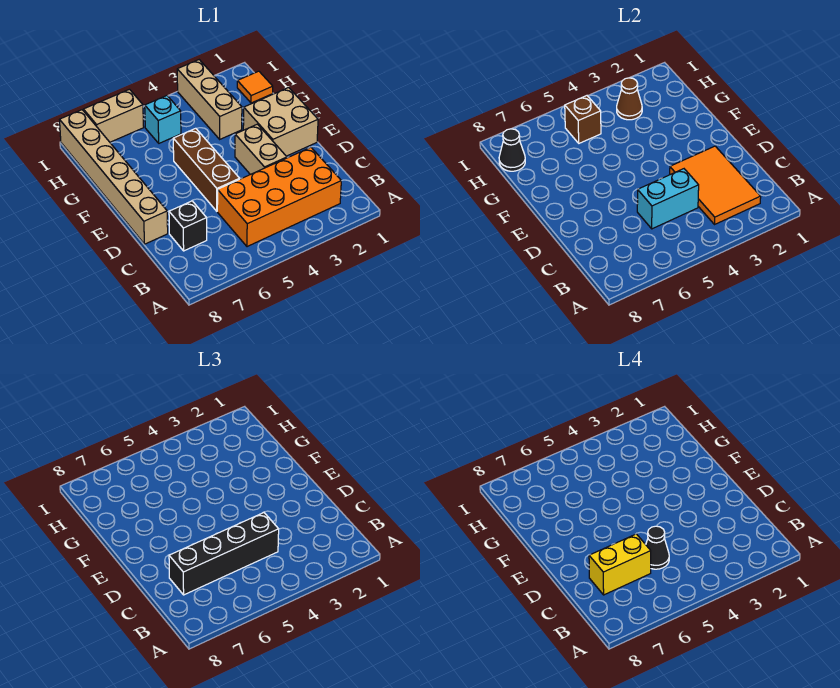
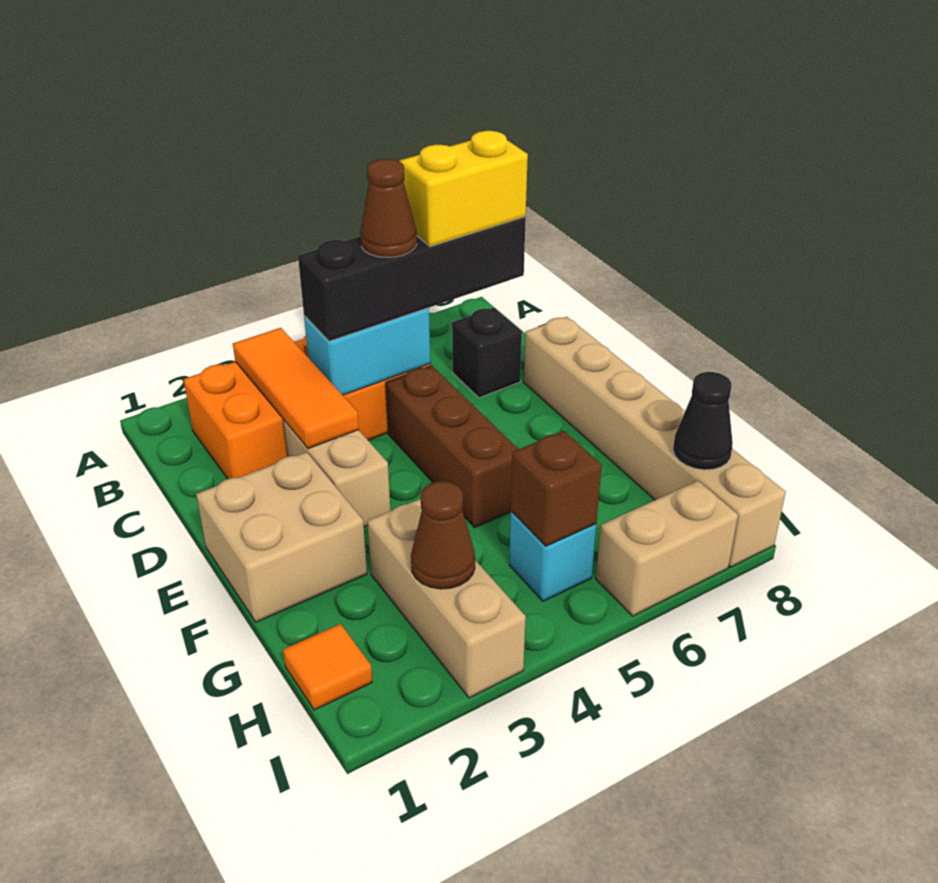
orange tile B2:D3 level 2 -> orange tile B3:D3 level 2
black cone C5 level 4 -> brown cone C5 level 4

